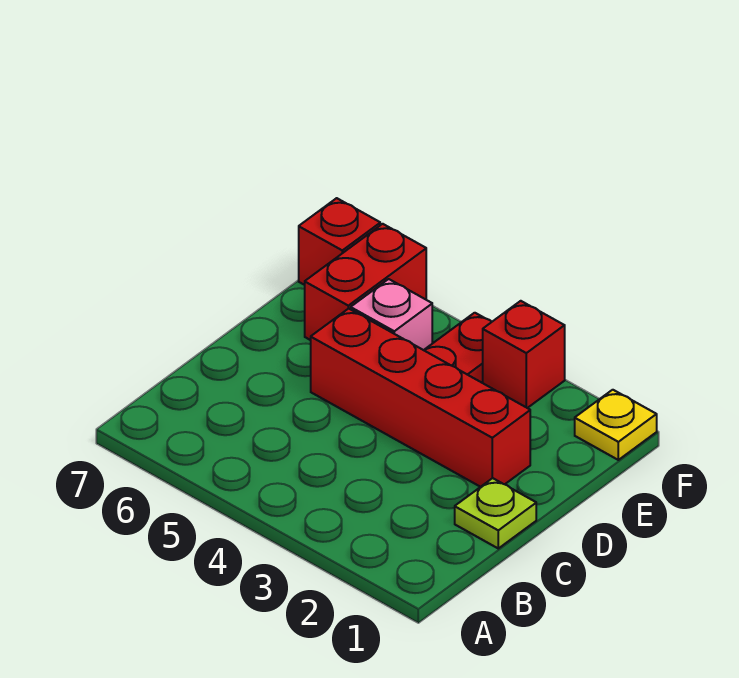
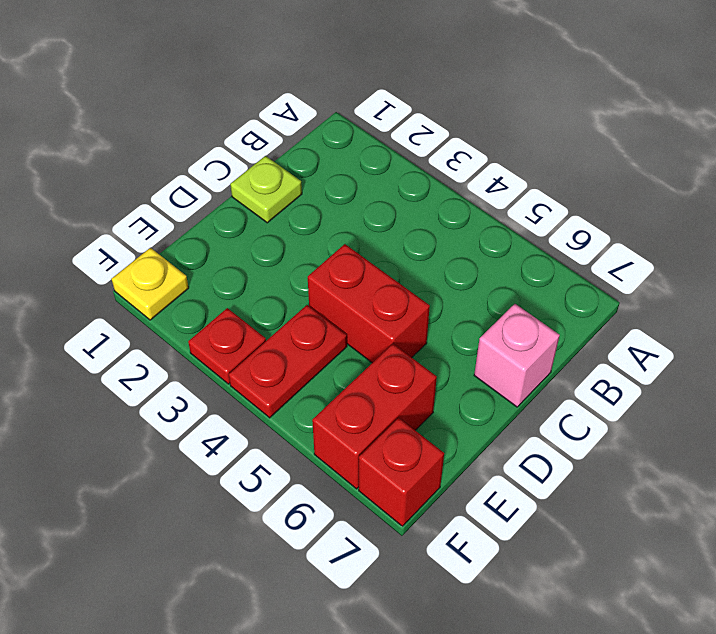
red brick D2:D5 level 1 -> red brick D4:D5 level 1
pink brick E5 level 1 -> pink brick C7 level 1
red brick F3 level 1 -> red plate F3 level 1

